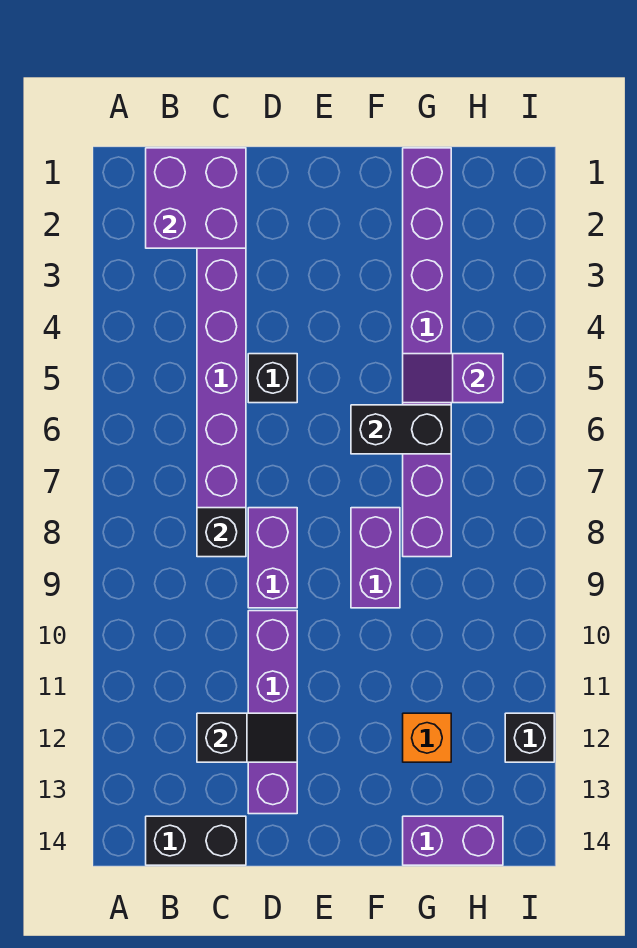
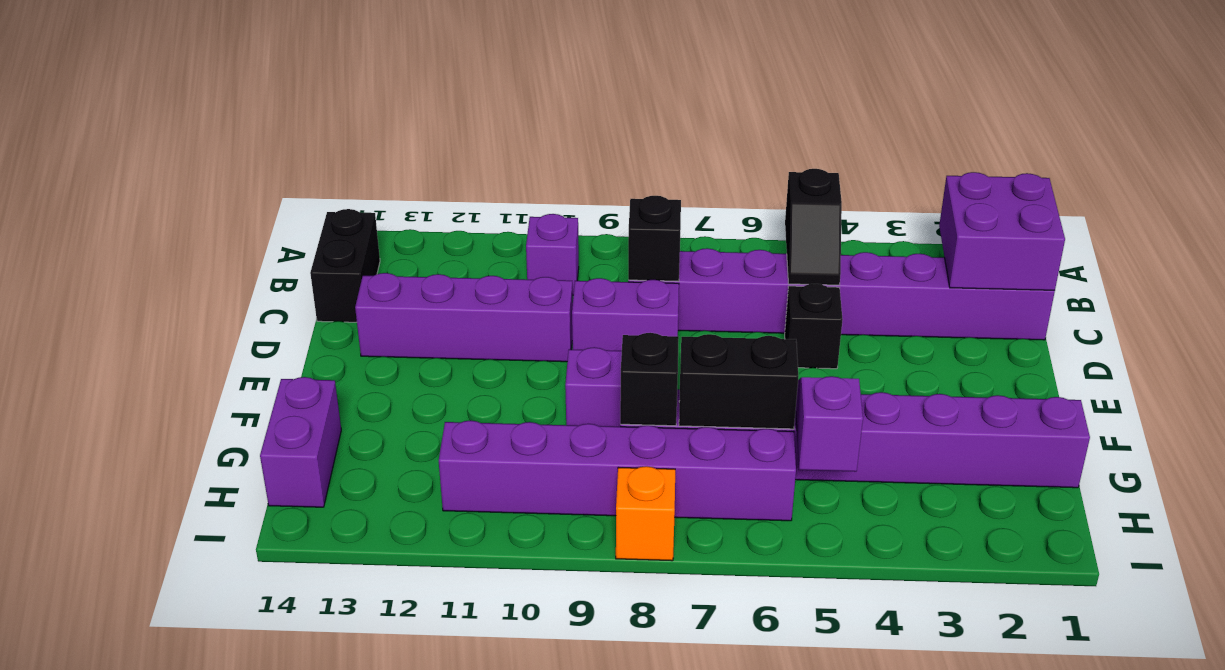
none -> purple brick B10 level 1
black slope C12:D12 level 2 top C -> black slope B5:C5 level 2 top B
black brick F6:G6 level 2 -> black brick G6:G7 level 2
orange brick G12 level 1 -> orange brick I8 level 1
none -> purple brick H6:H11 level 1
black brick I12 level 1 -> black brick G8 level 2

